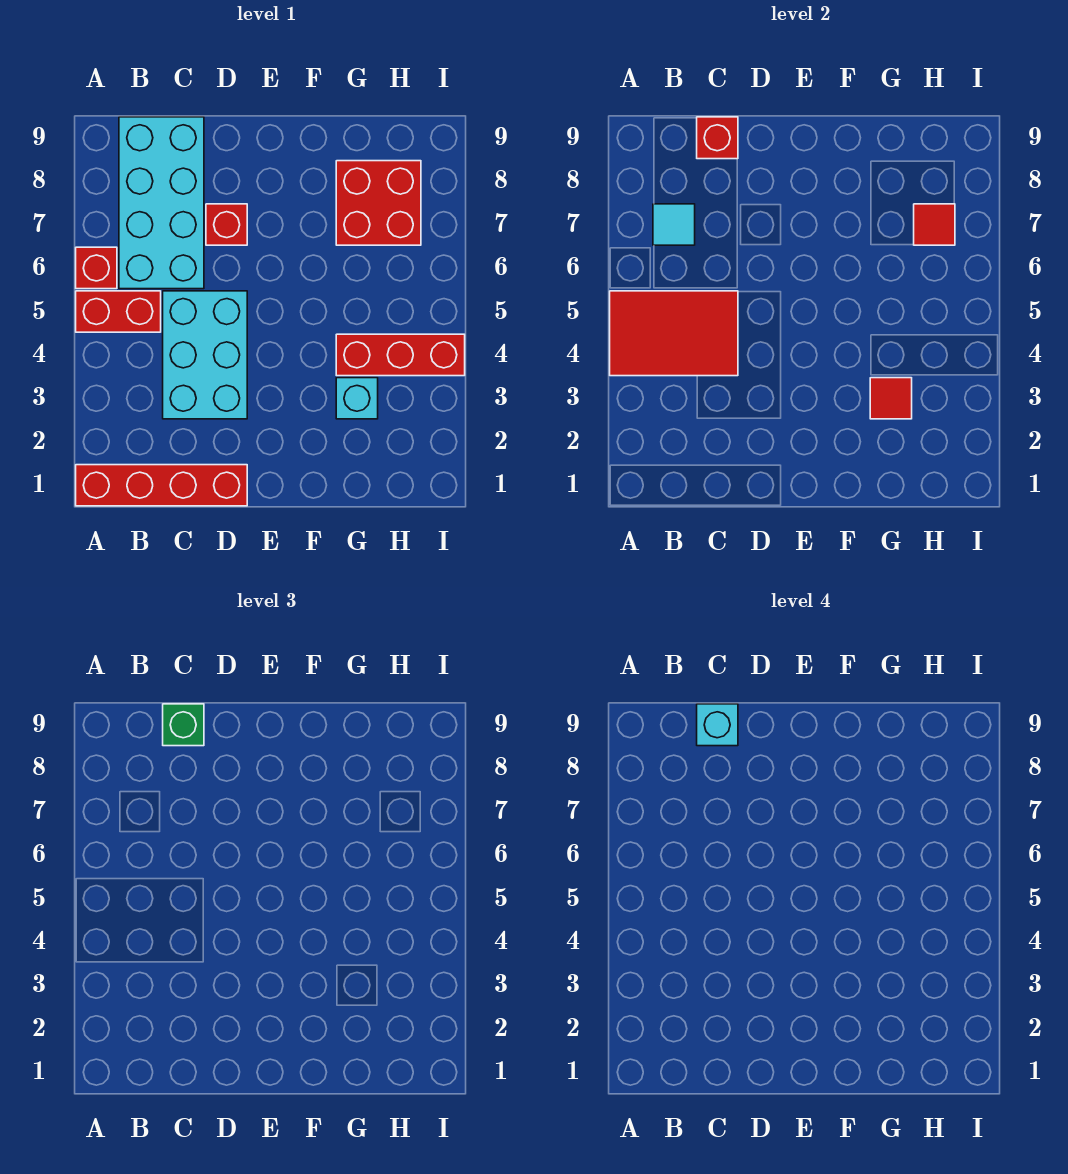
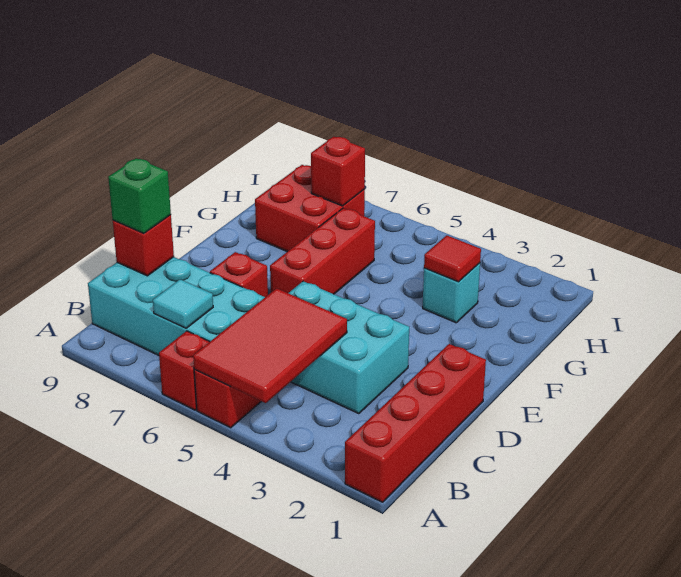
cyan brick C9 level 4 -> none
red brick G4:I4 level 1 -> red brick E6:G6 level 1
red tile H7 level 2 -> red brick H7 level 2

